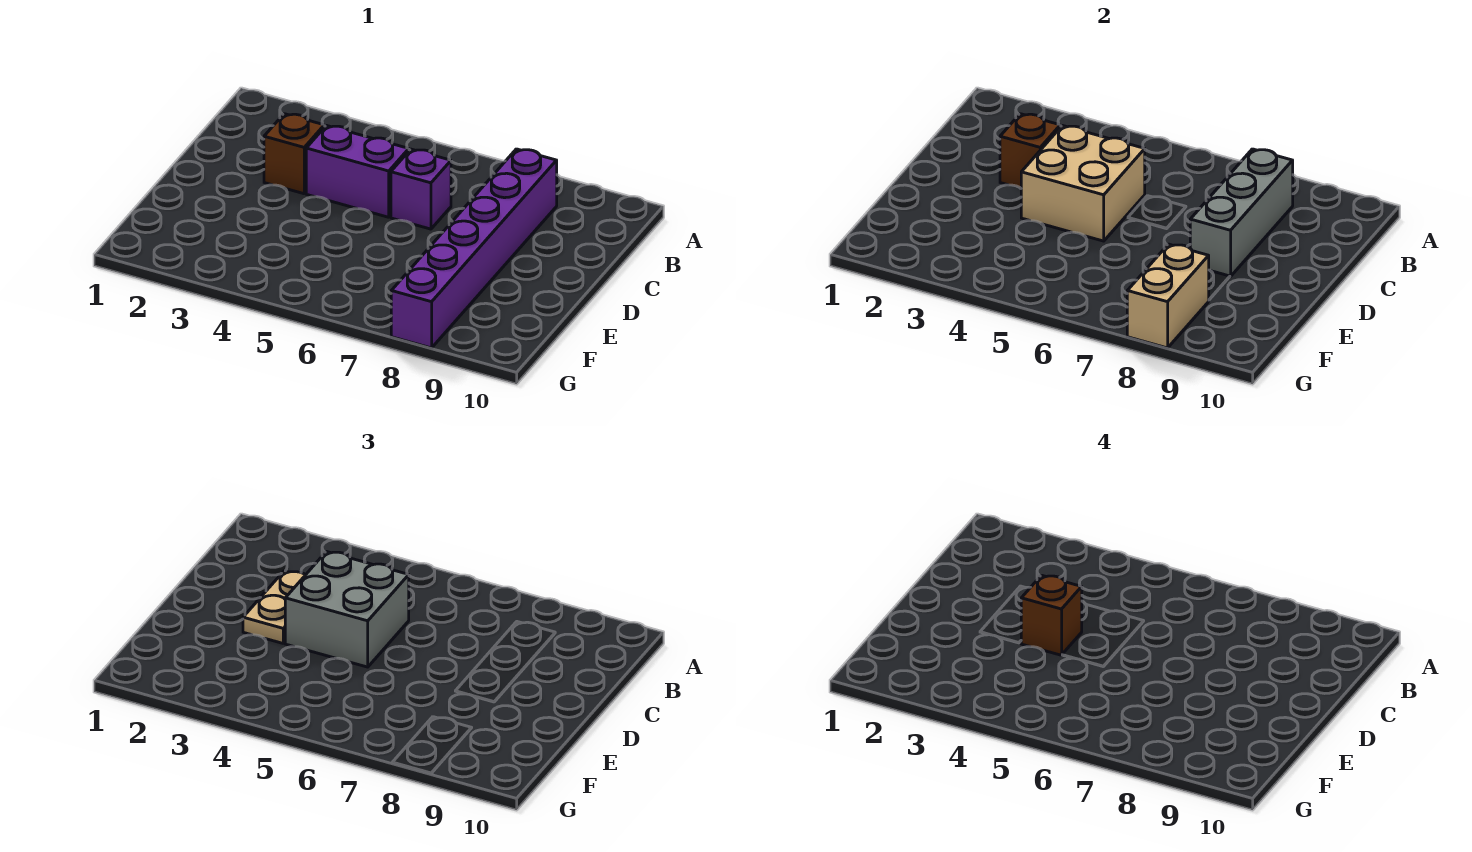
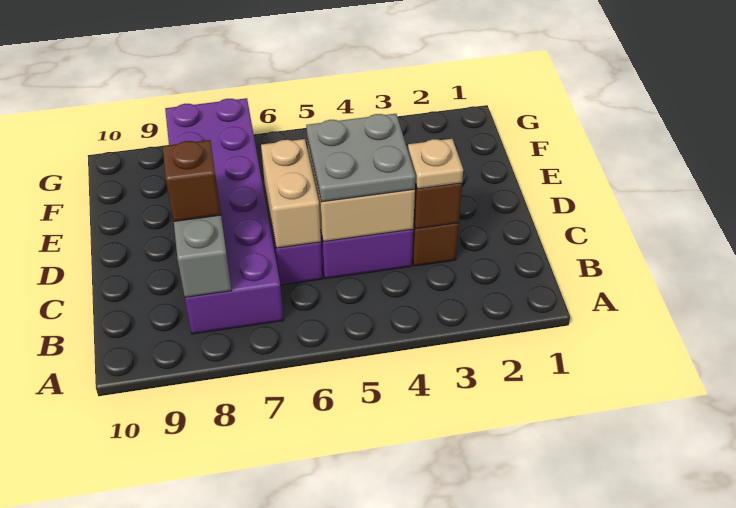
purple brick B8:G8 level 1 -> purple brick B7:G8 level 1
tan plate C3:D3 level 3 -> tan plate C3 level 3
grey brick C4:D5 level 3 -> grey plate C4:D5 level 3
brown brick D4 level 4 -> brown brick C8 level 3
tan brick F8:G8 level 2 -> tan brick C6:D6 level 2

